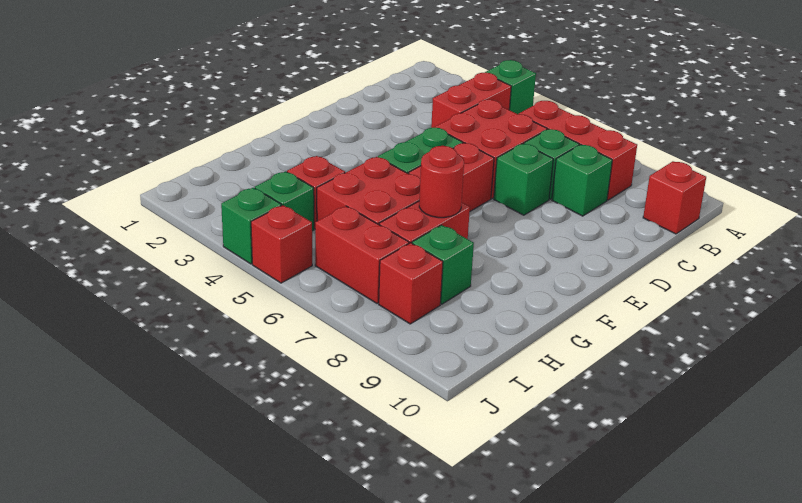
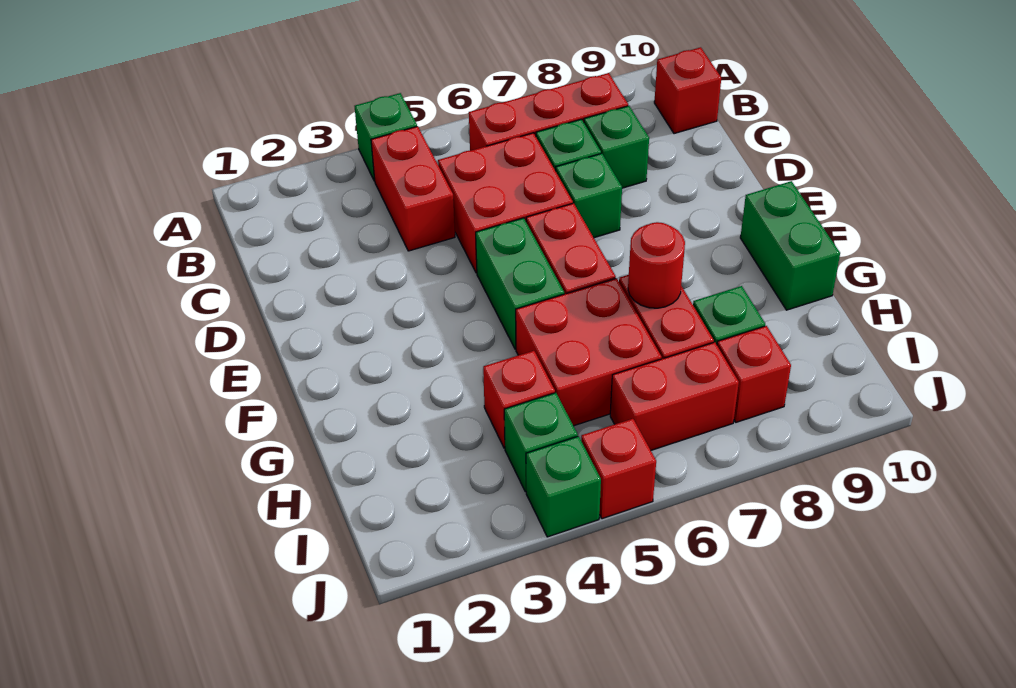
none -> green brick F10:G10 level 1

